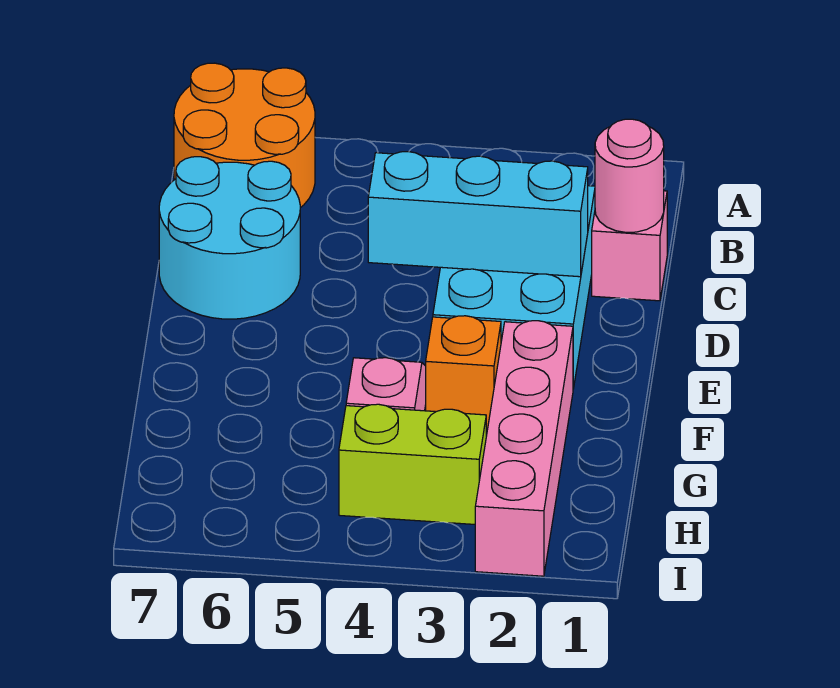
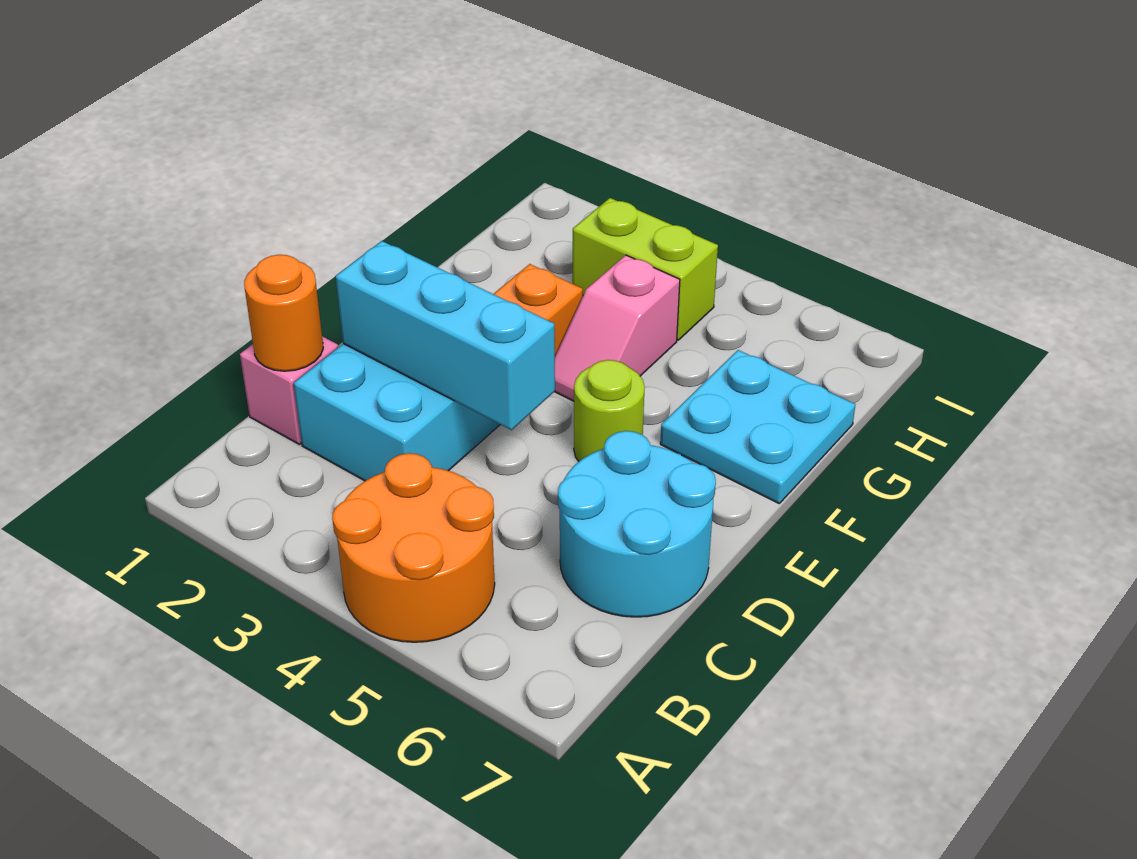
orange round brick A6:B7 level 1 -> orange round brick A4:B5 level 1
pink round brick C1 level 2 -> orange round brick C1 level 2
none -> lime round brick E5 level 1
pink brick F2:I2 level 1 -> none
none -> cyan plate F6:G7 level 1

